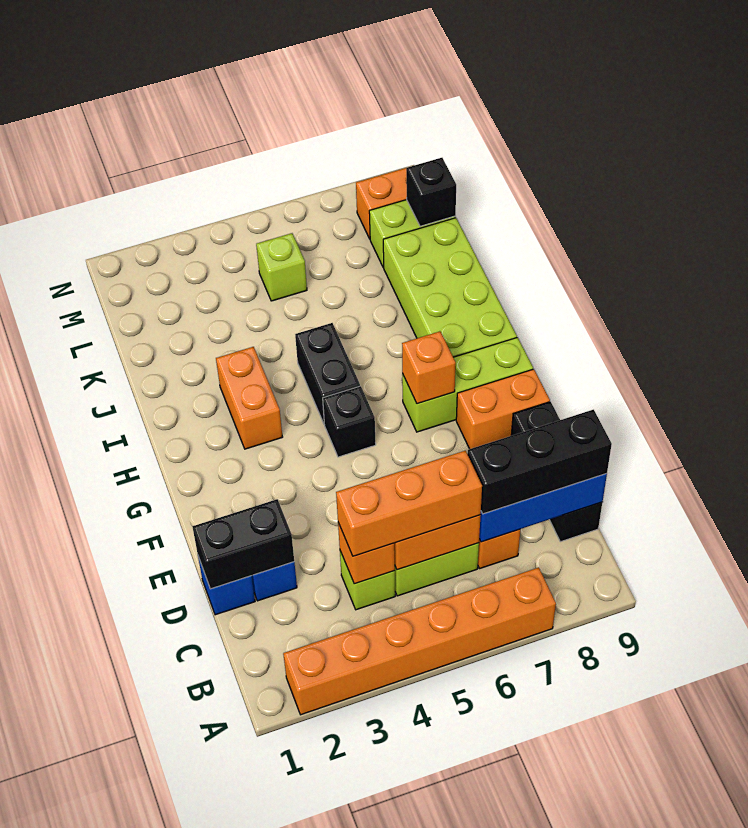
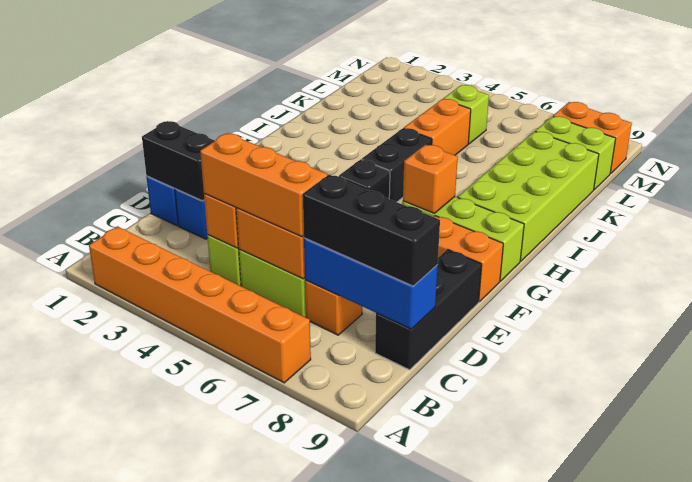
orange brick H3:I3 level 1 -> orange brick J5:K5 level 1
black brick L9 level 2 -> none

